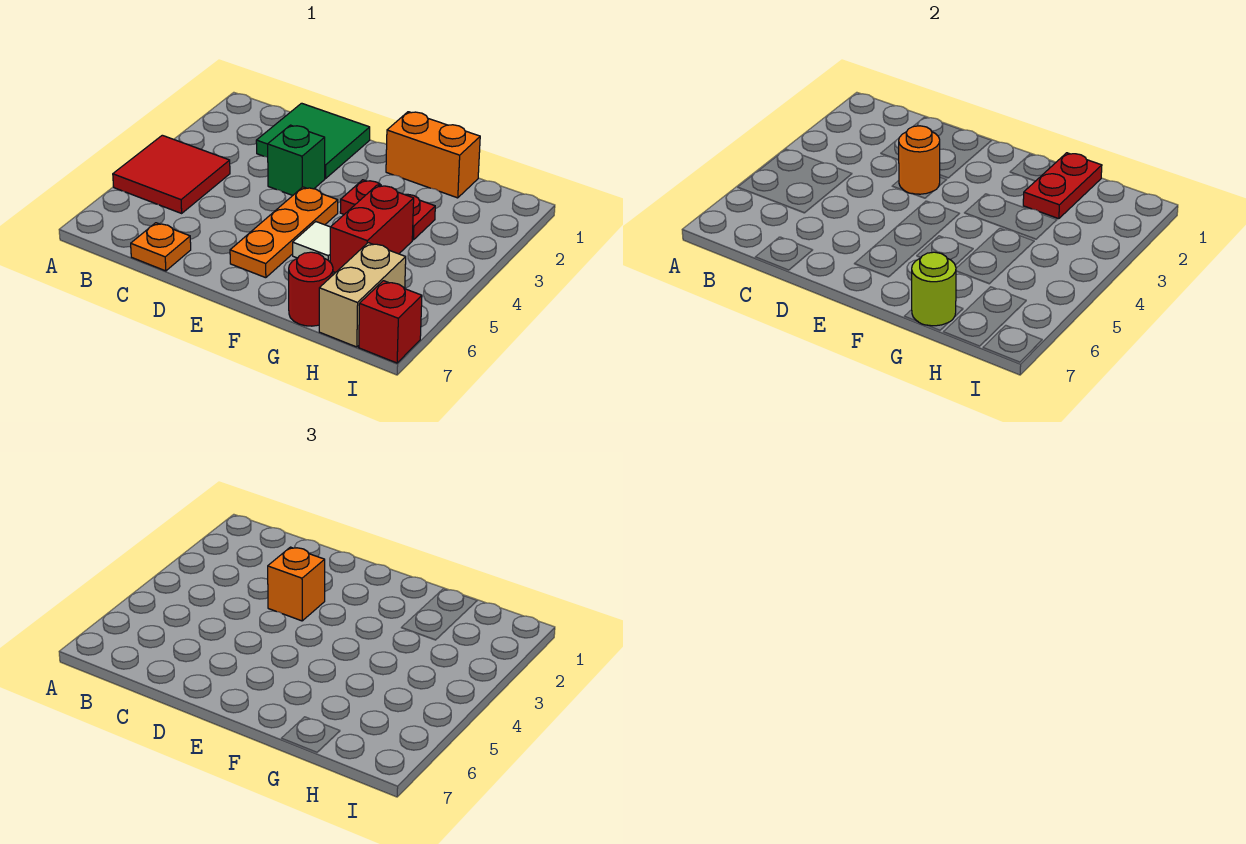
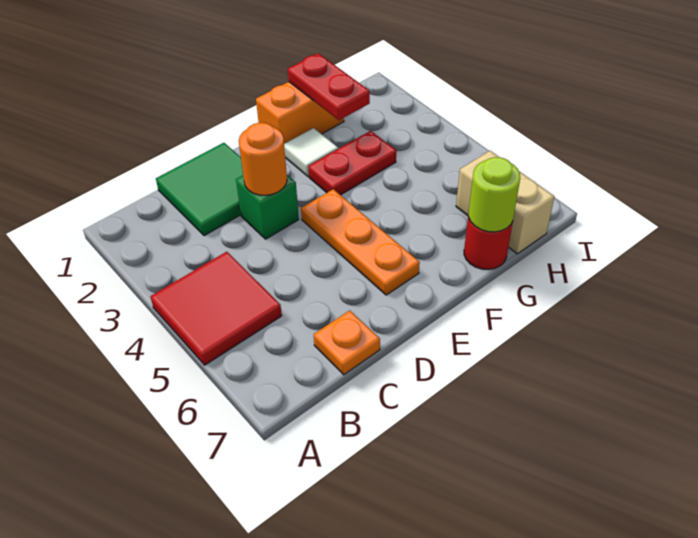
orange brick D3 level 3 -> none
white tile F5 level 1 -> white tile F2 level 1
red brick G4:G5 level 1 -> none
red brick I7 level 1 -> none

